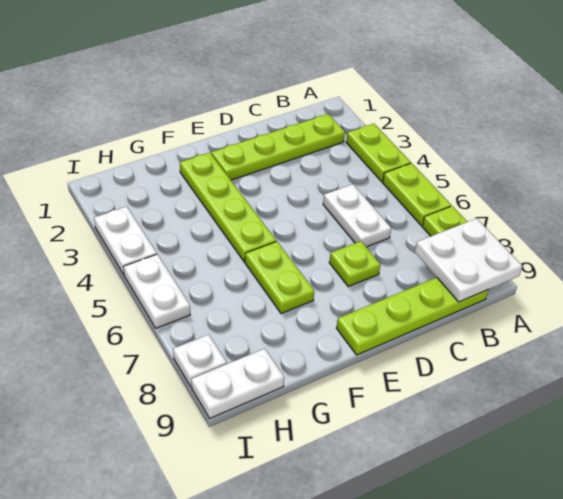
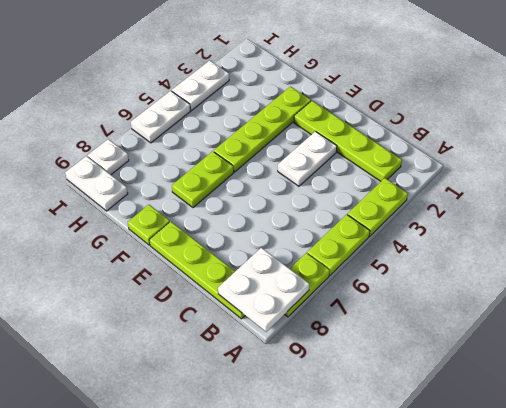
white plate C5:C6 level 1 -> white plate D3:D4 level 1
lime plate D7 level 1 -> lime plate F9 level 1

